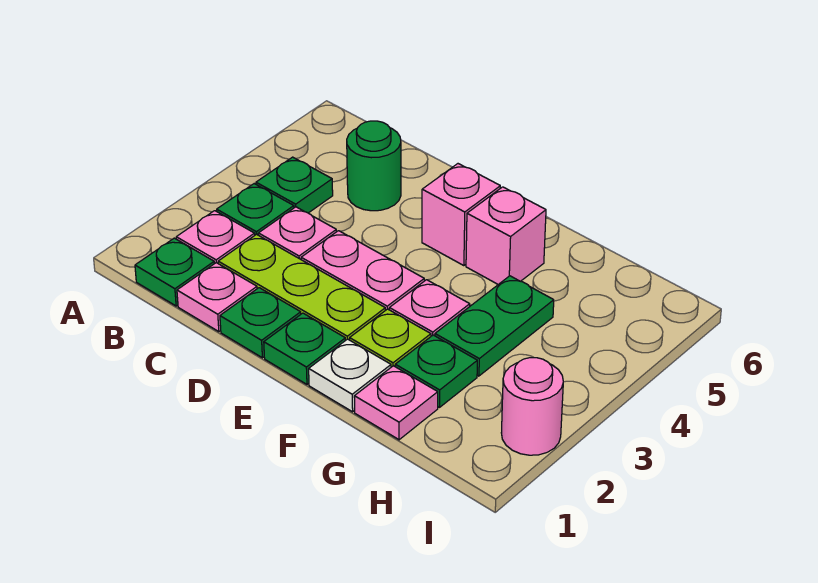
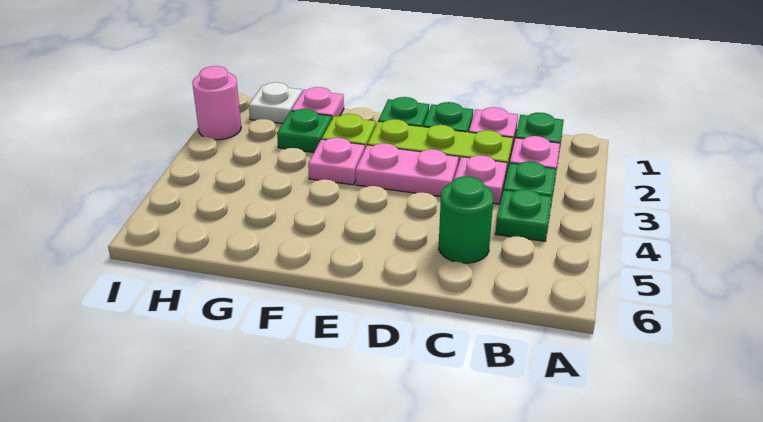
pink brick E5 level 1 -> none
white plate F1 level 1 -> white plate H1 level 1
pink brick F5 level 1 -> none
green plate G3:G4 level 1 -> none

